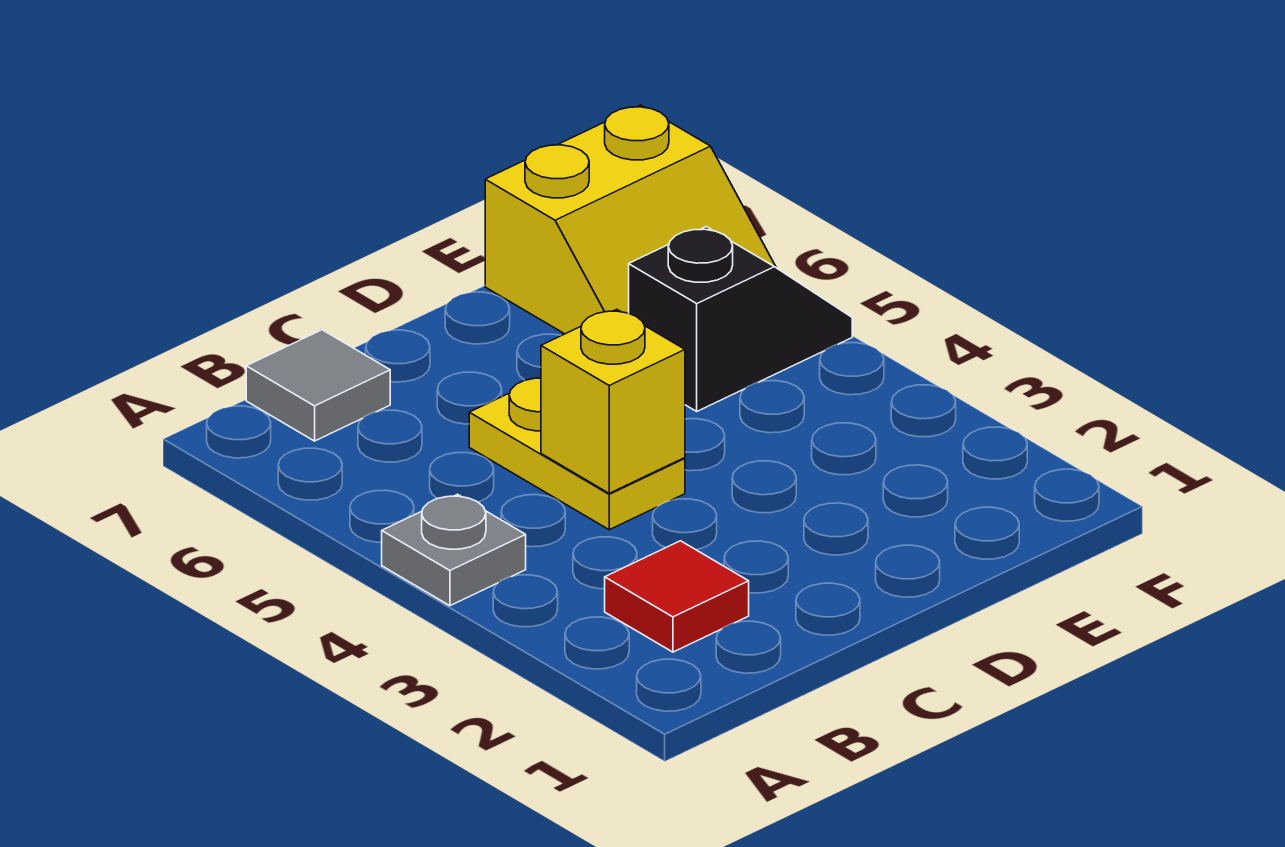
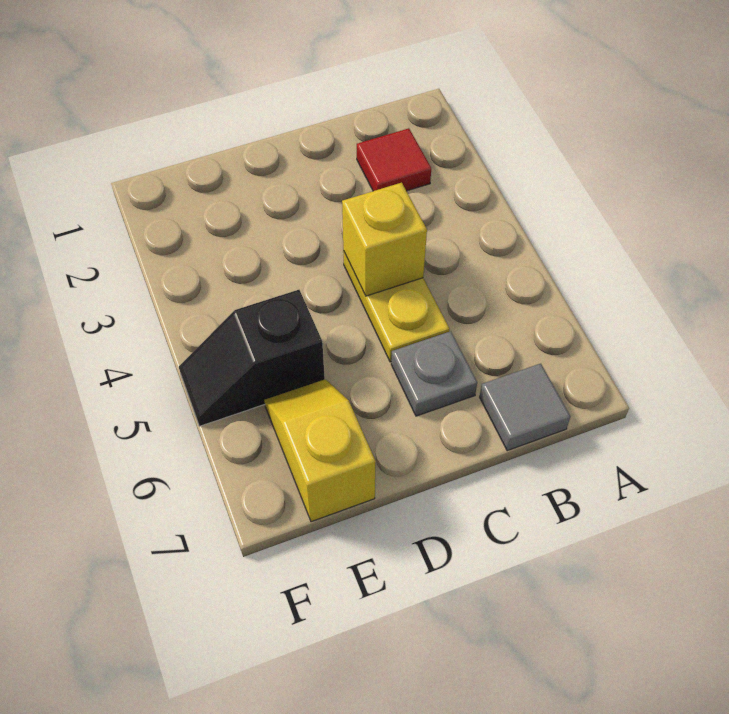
grey plate A4 level 1 -> grey plate C6 level 1
yellow slope E6:F7 level 1 top 7 -> yellow slope E6:E7 level 1 top 7

